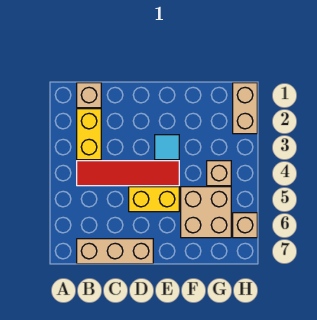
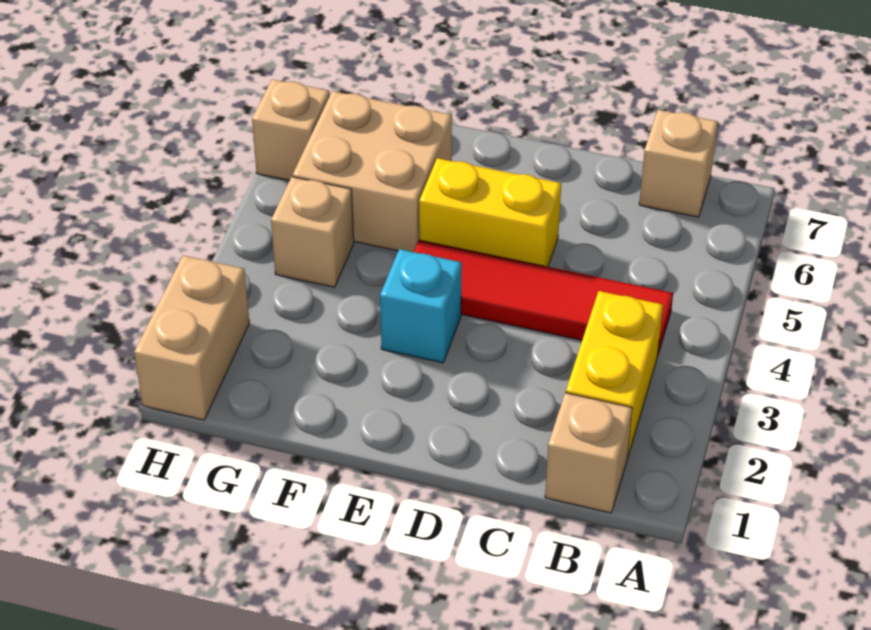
tan brick B7:D7 level 1 -> tan brick B7 level 1
cyan tile E3 level 1 -> cyan brick E3 level 1

